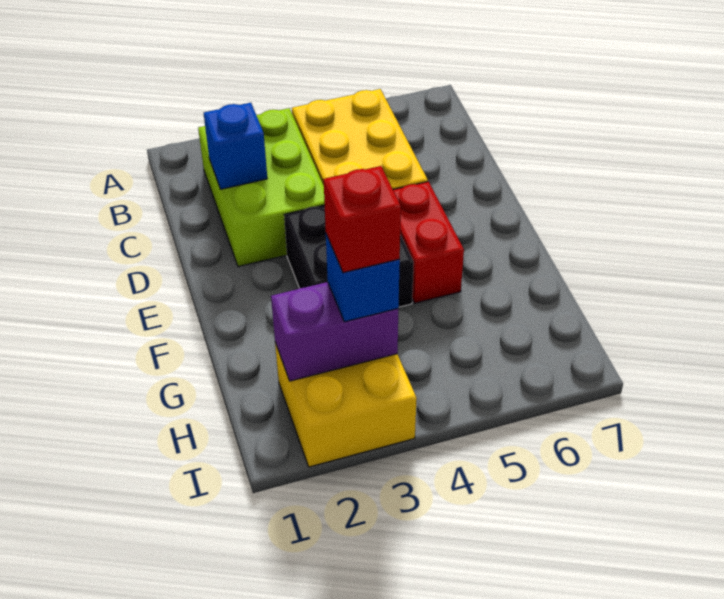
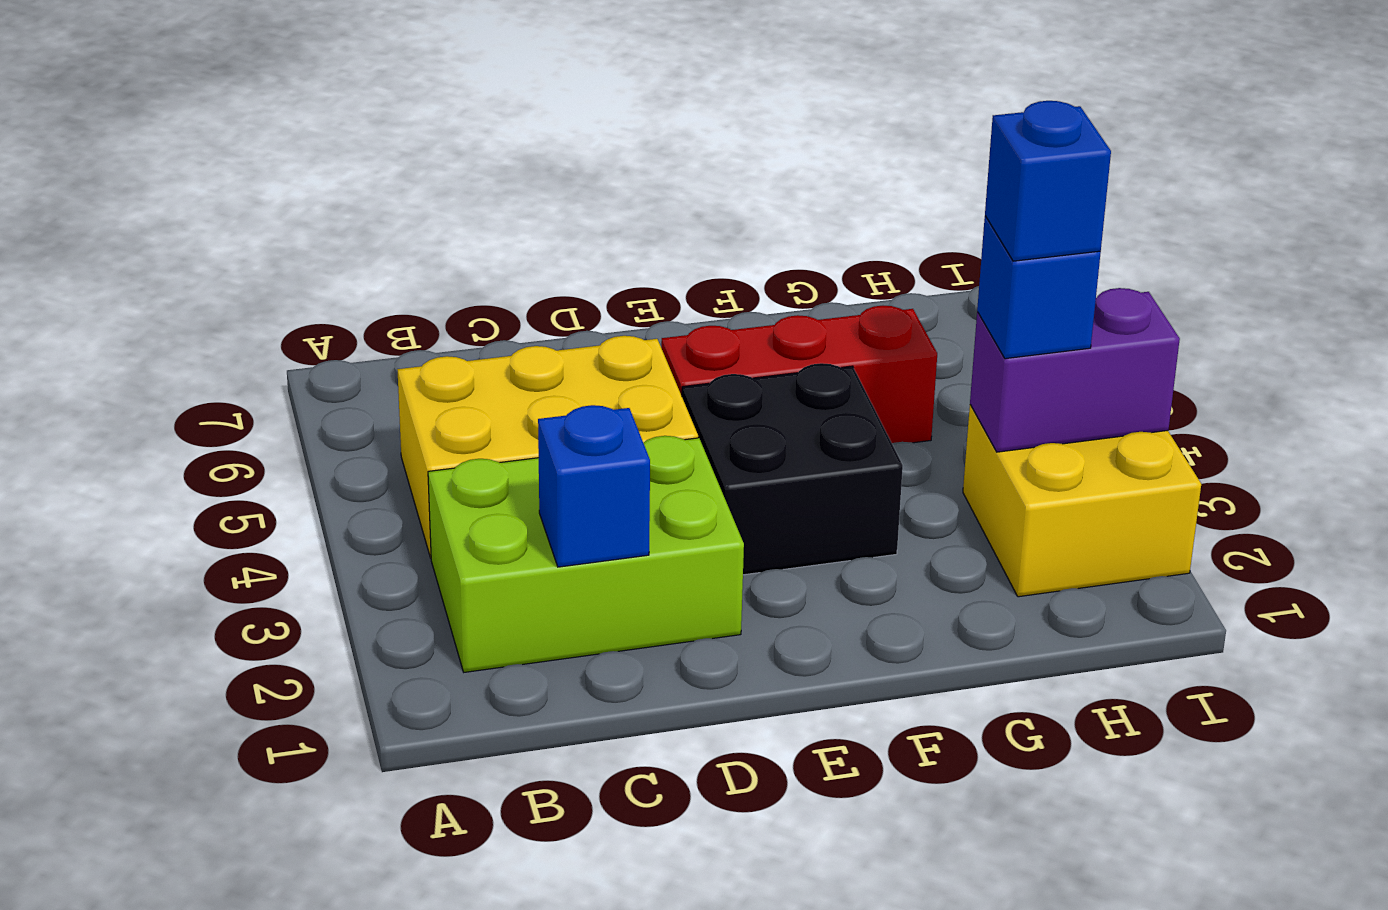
red brick E5:F5 level 1 -> red brick E5:G5 level 1
purple brick H2:H3 level 2 -> purple brick H3:I3 level 2
red brick H3 level 4 -> blue brick H3 level 4

